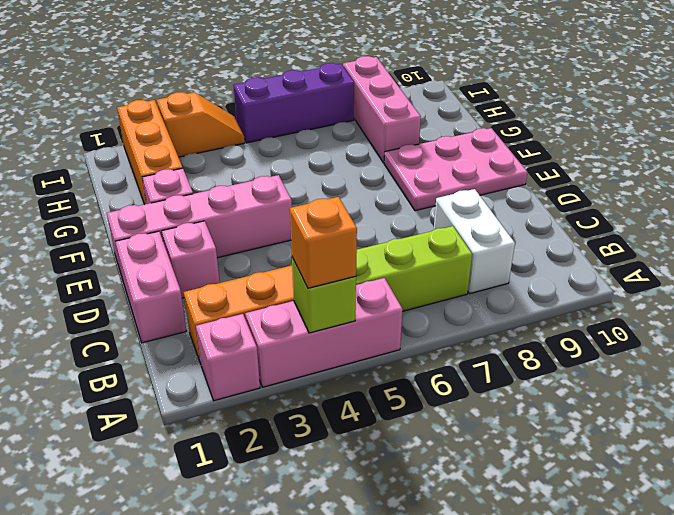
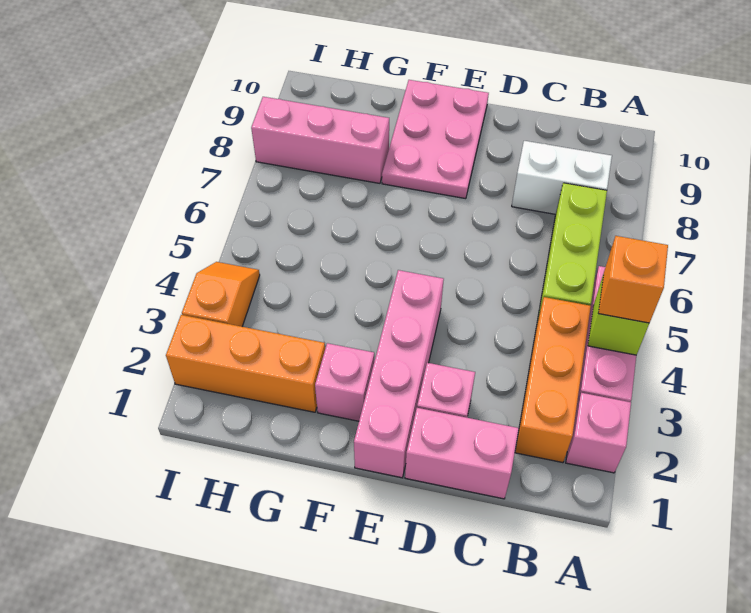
purple brick I5:I7 level 1 -> none

